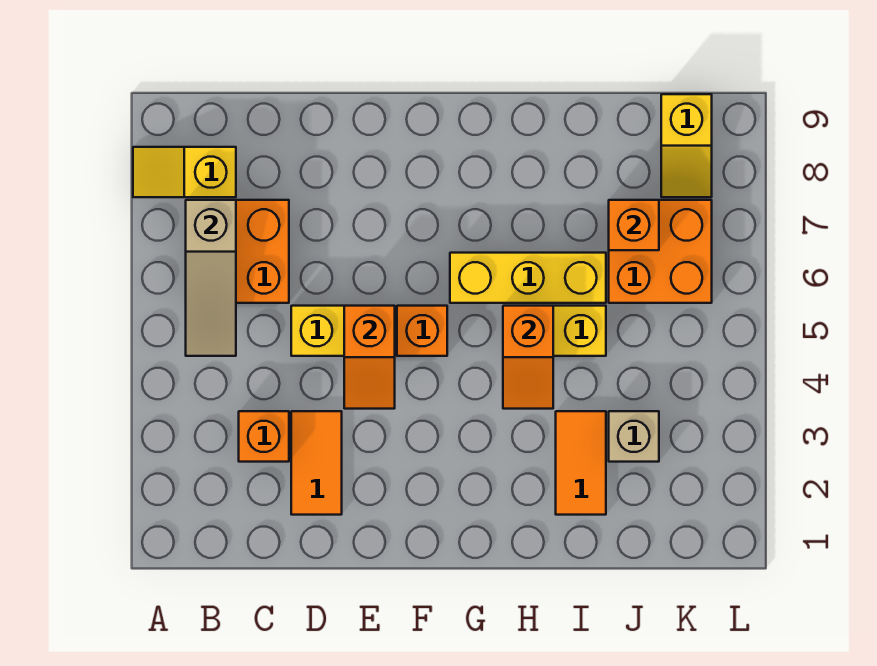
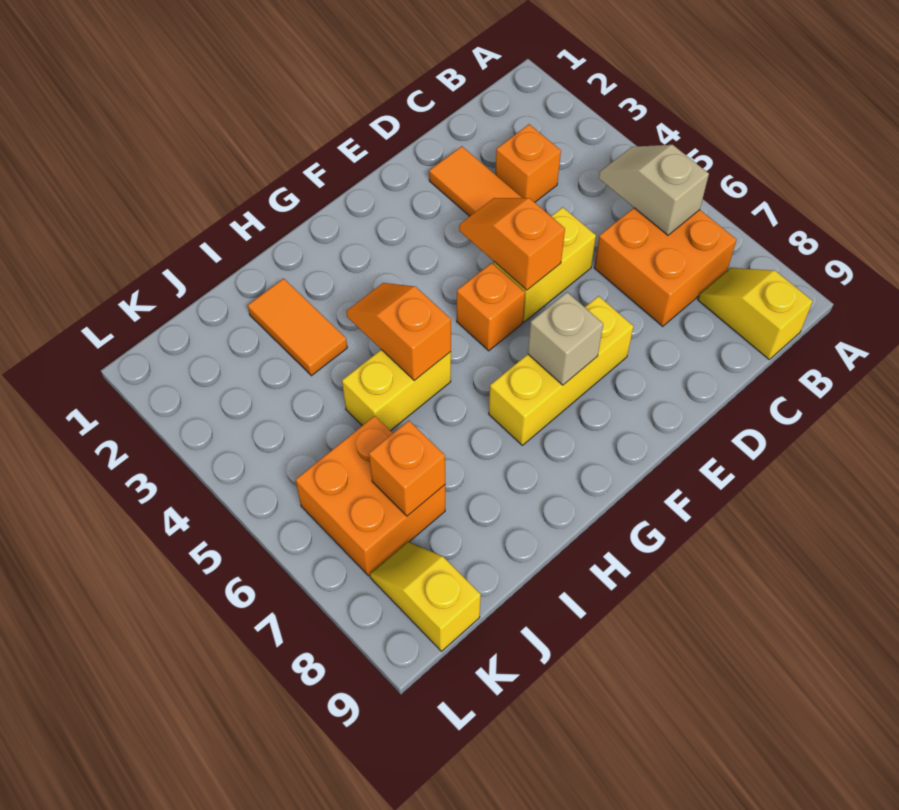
yellow slope A8:B8 level 1 top B -> yellow slope B8:B9 level 1 top 9
tan slope B5:B7 level 2 top 7 -> tan slope B5:B6 level 2 top 6
yellow brick G6:I6 level 1 -> yellow brick E7:G7 level 1
tan brick J3 level 1 -> tan brick F7 level 2

